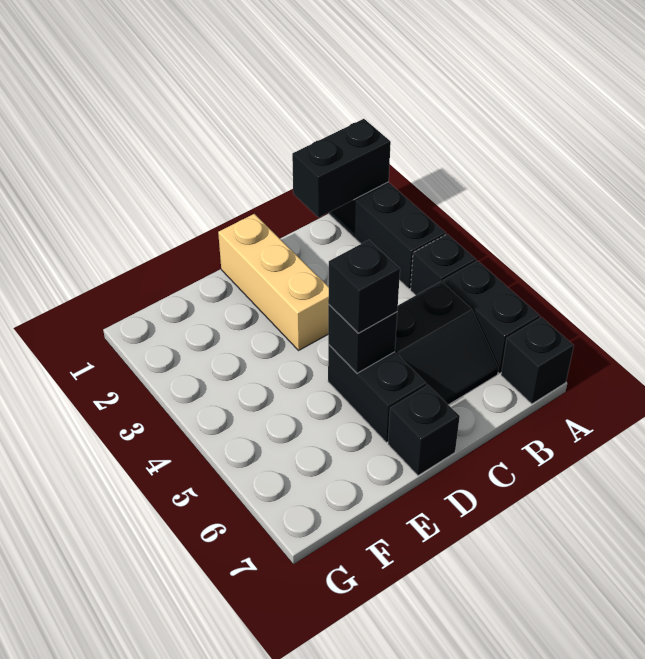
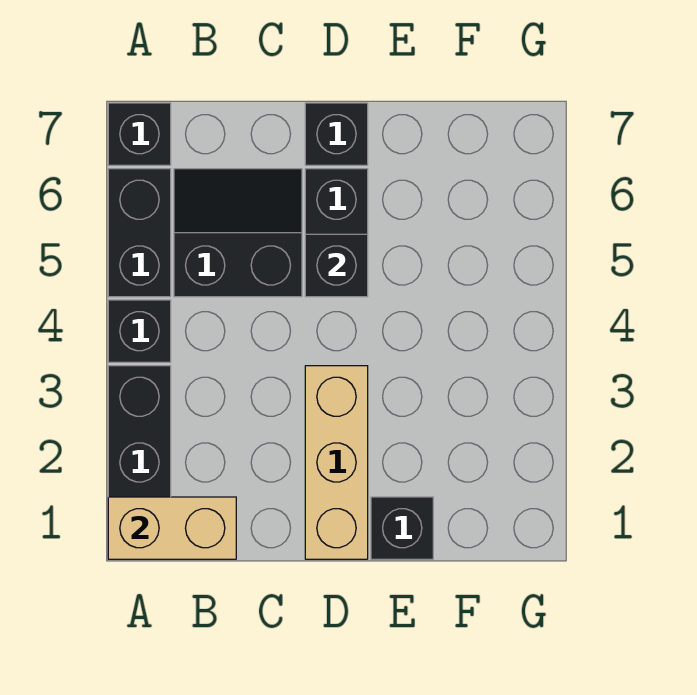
black brick A1:B1 level 2 -> tan brick A1:B1 level 2
black brick D5 level 3 -> black brick E1 level 1

